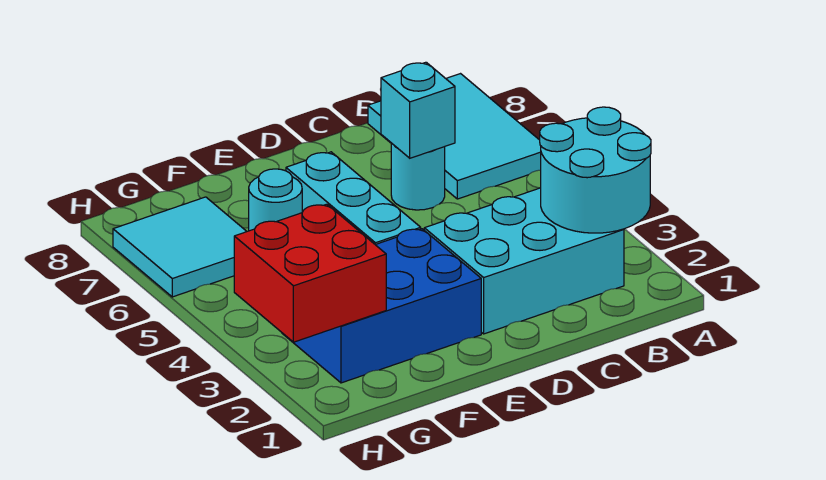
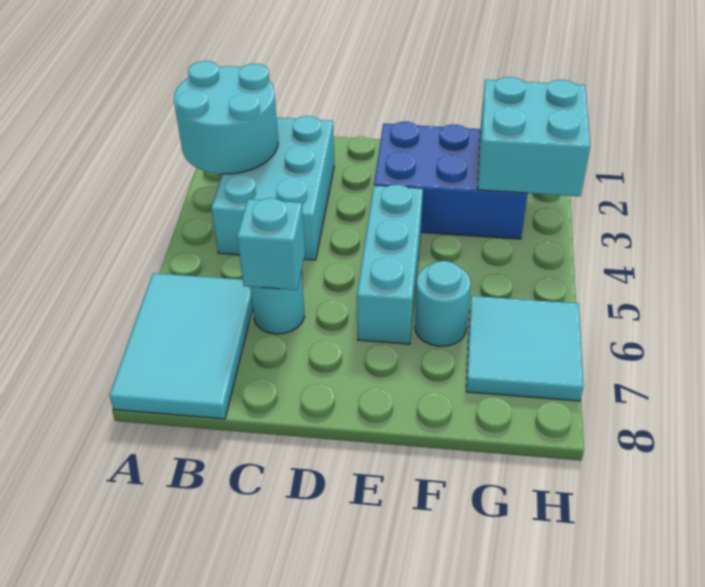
cyan brick B2:D3 level 1 -> cyan brick B2:C4 level 1
red brick G2:H3 level 2 -> cyan brick G2:H3 level 2

